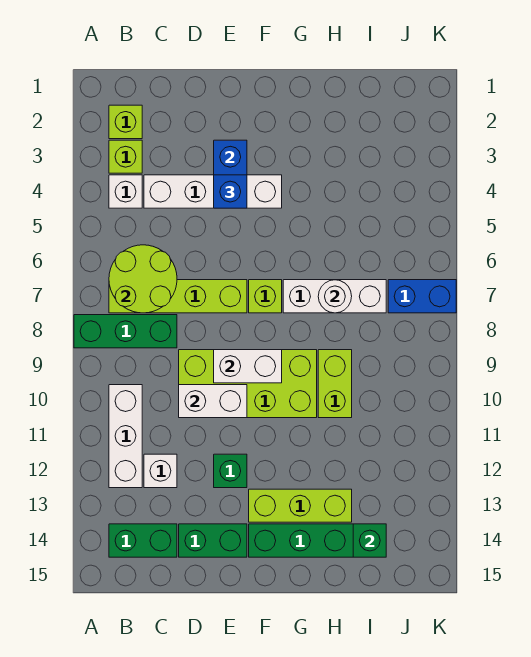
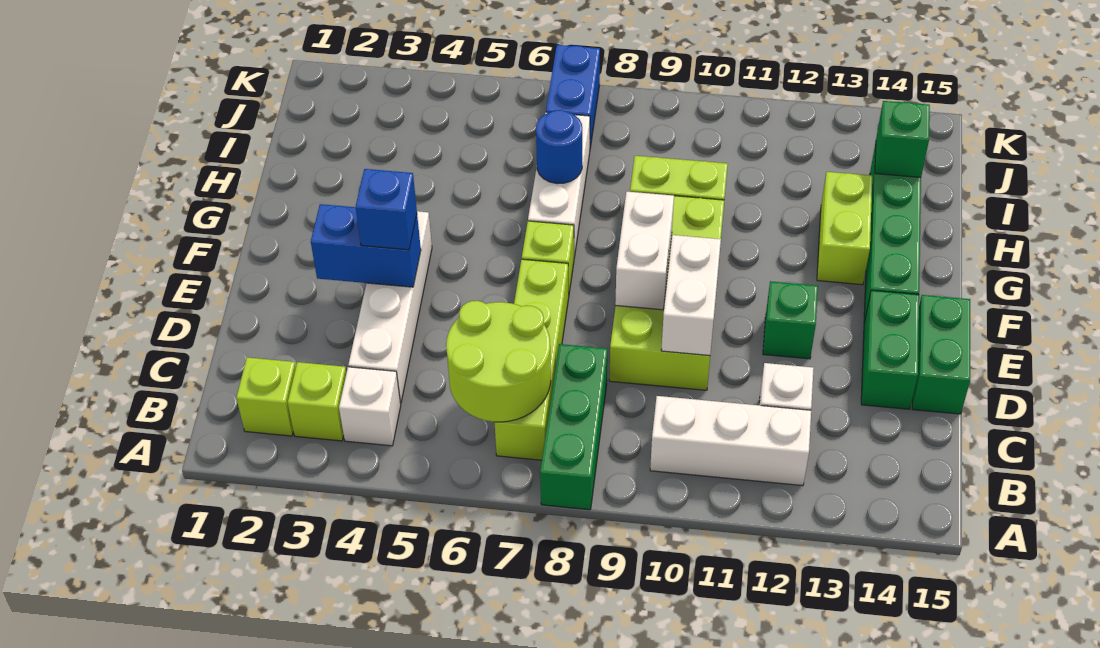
green brick B14:C14 level 1 -> green brick D15:E15 level 1
lime brick F13:H13 level 1 -> lime brick G13:H13 level 1
white round brick H7 level 2 -> blue round brick H7 level 2

